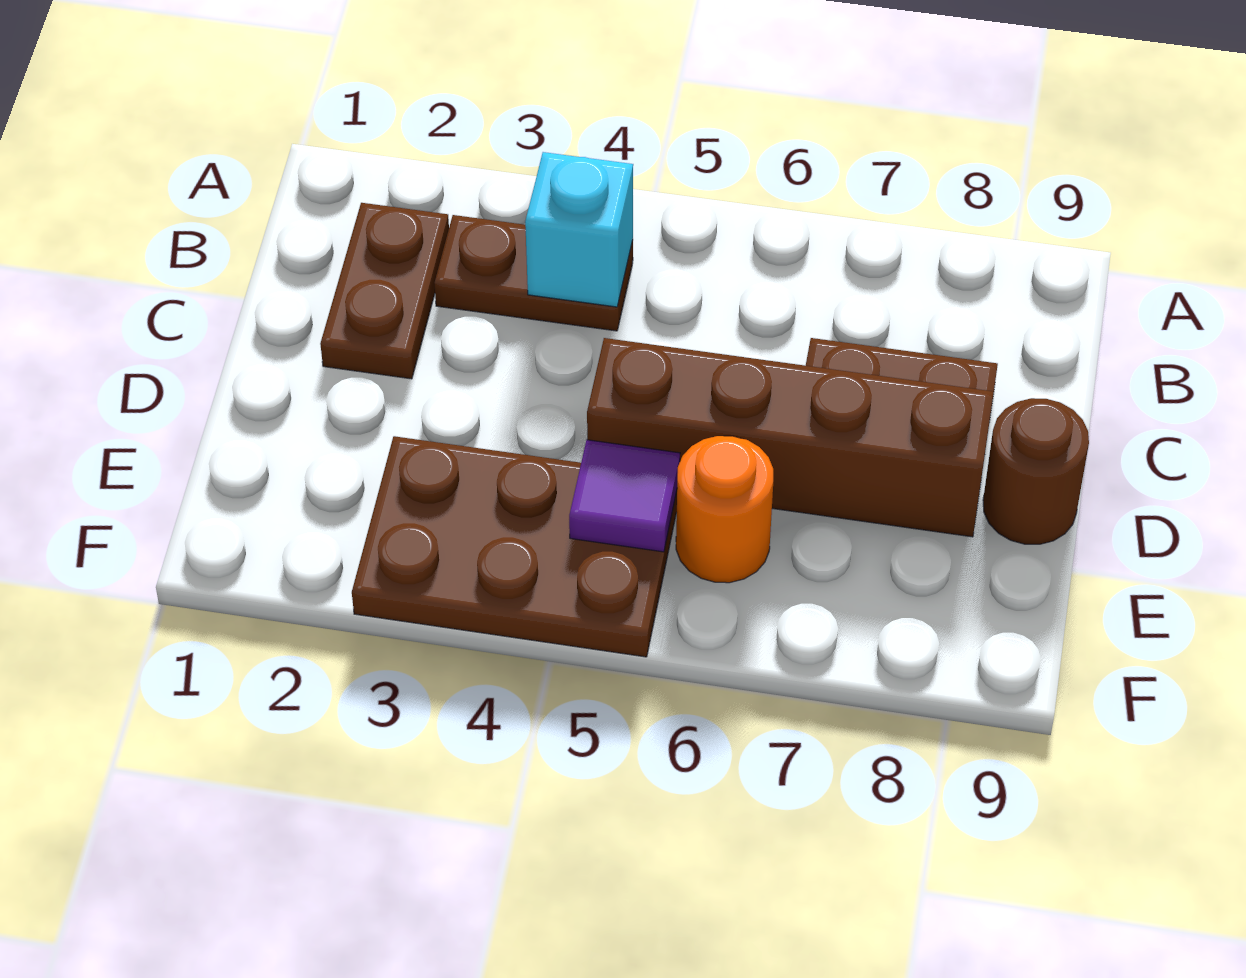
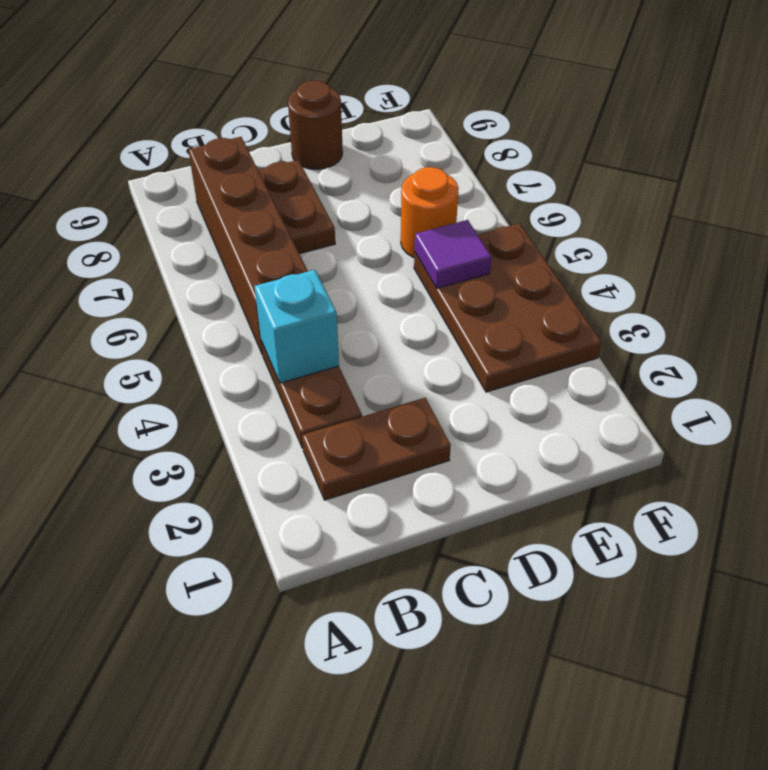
brown brick D5:D8 level 1 -> brown brick B5:B8 level 1

